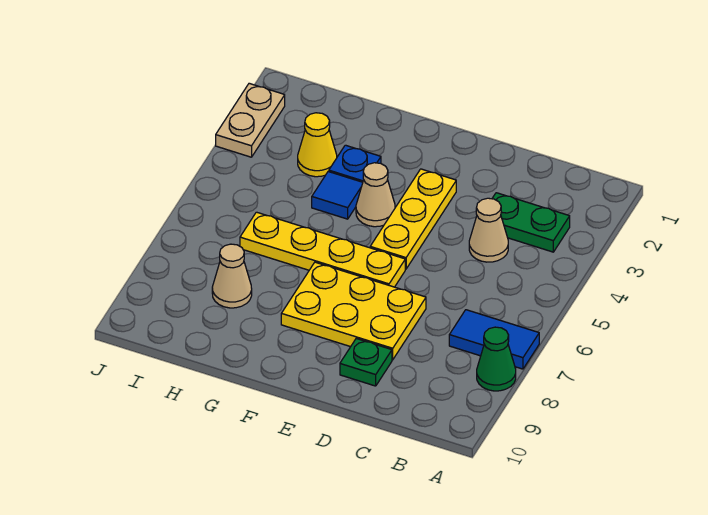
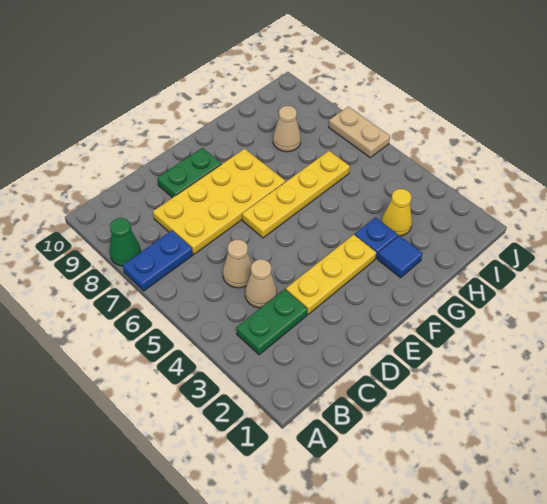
blue tile A7:B7 level 1 -> blue plate A7:B7 level 1
yellow plate D7:F8 level 1 -> yellow plate C7:F8 level 1
green plate D9 level 1 -> green plate D9:E9 level 1
yellow plate E3:E5 level 1 -> yellow plate D3:F3 level 1
tan cone F4 level 1 -> tan cone C5 level 1
blue tile G4 level 1 -> blue tile G2 level 1
tan plate J2:J3 level 1 -> tan plate J6:J7 level 1

